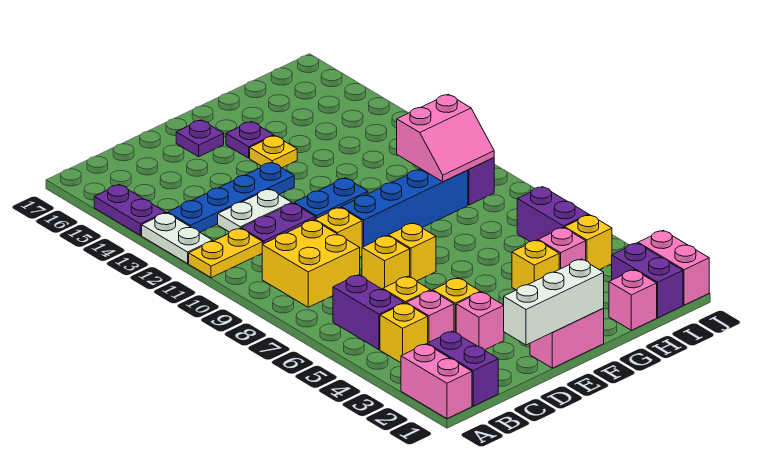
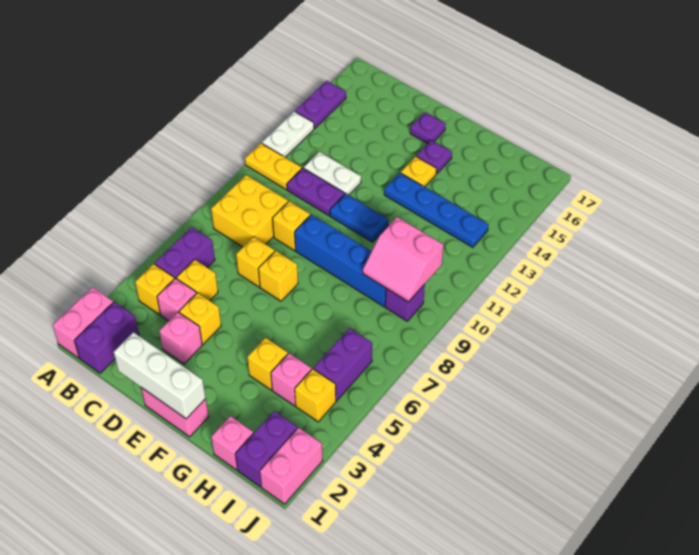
blue plate B13:E13 level 1 -> blue plate F13:I13 level 1

